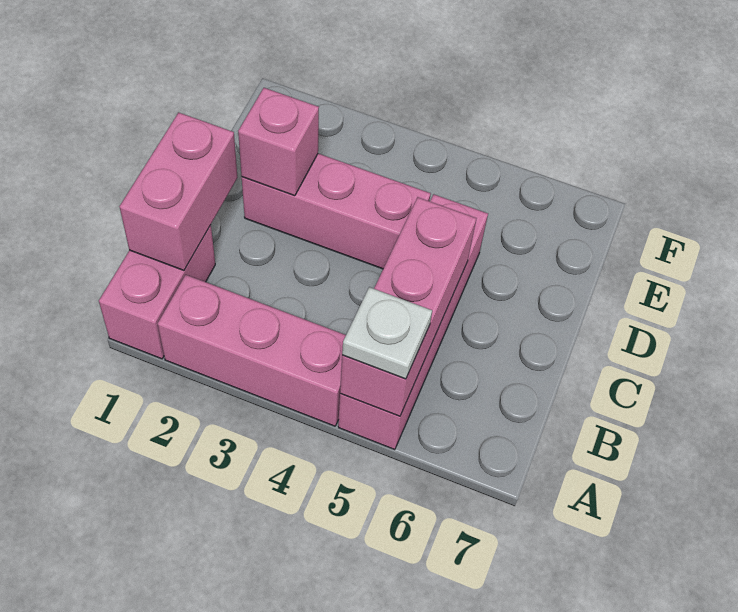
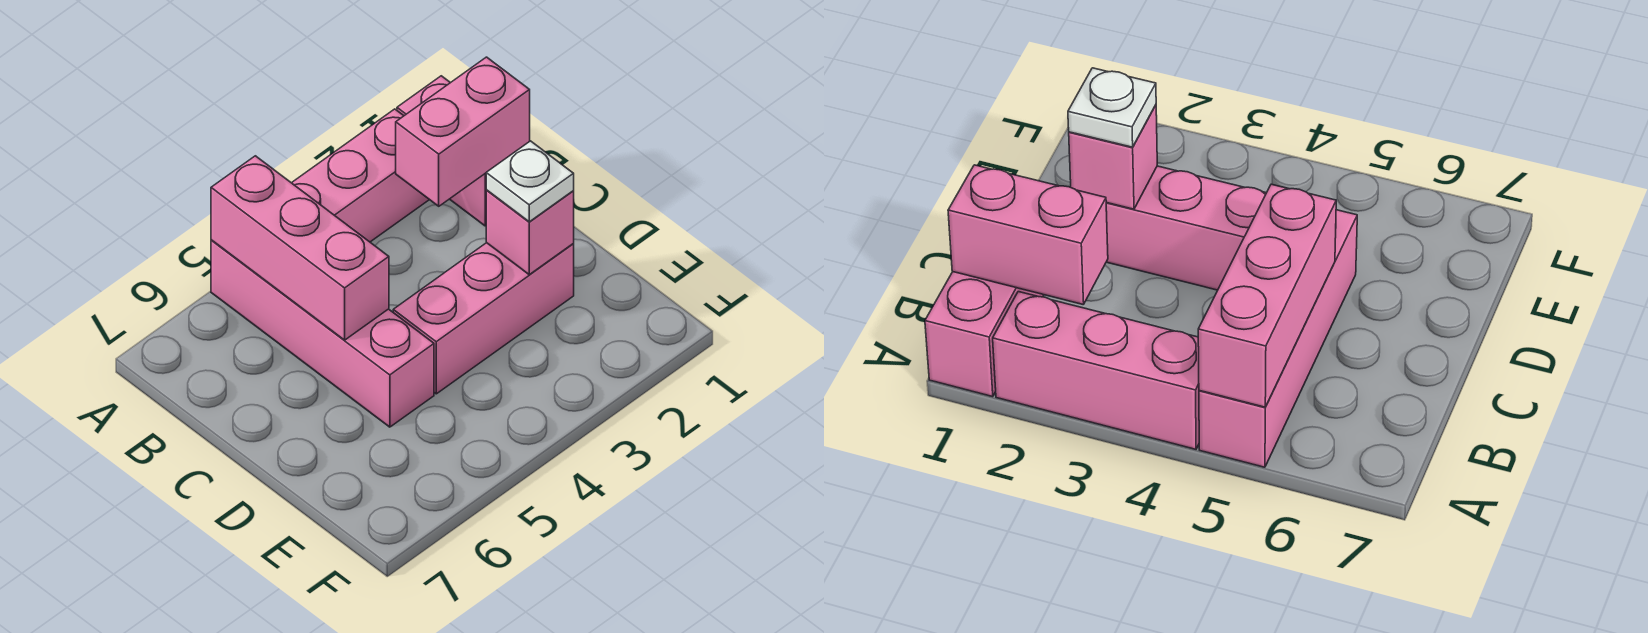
white plate A5 level 3 -> white plate D2 level 3
pink brick B1:C1 level 2 -> pink brick B1:B2 level 2

